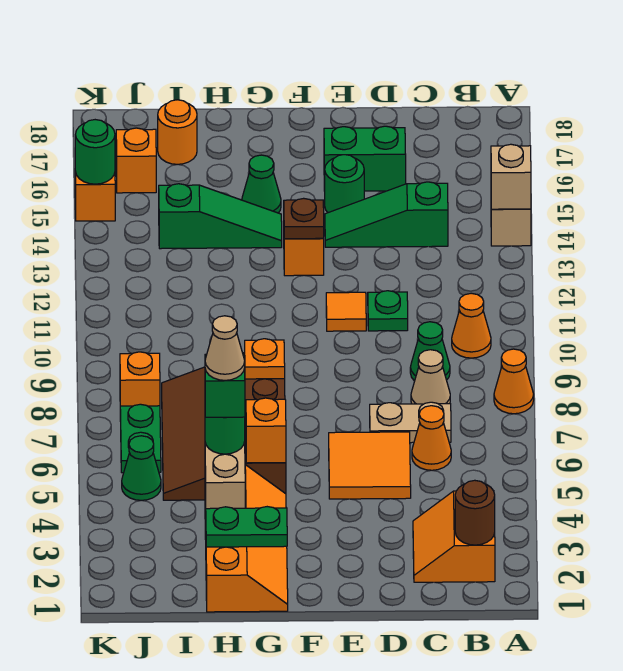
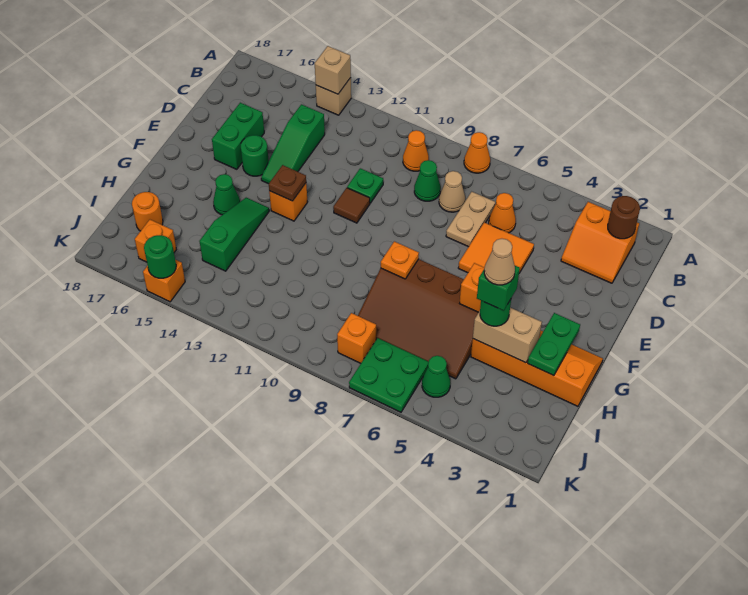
orange tile E11 level 1 -> brown tile E11 level 1
green plate J6:J7 level 1 -> green plate J6:K7 level 1

